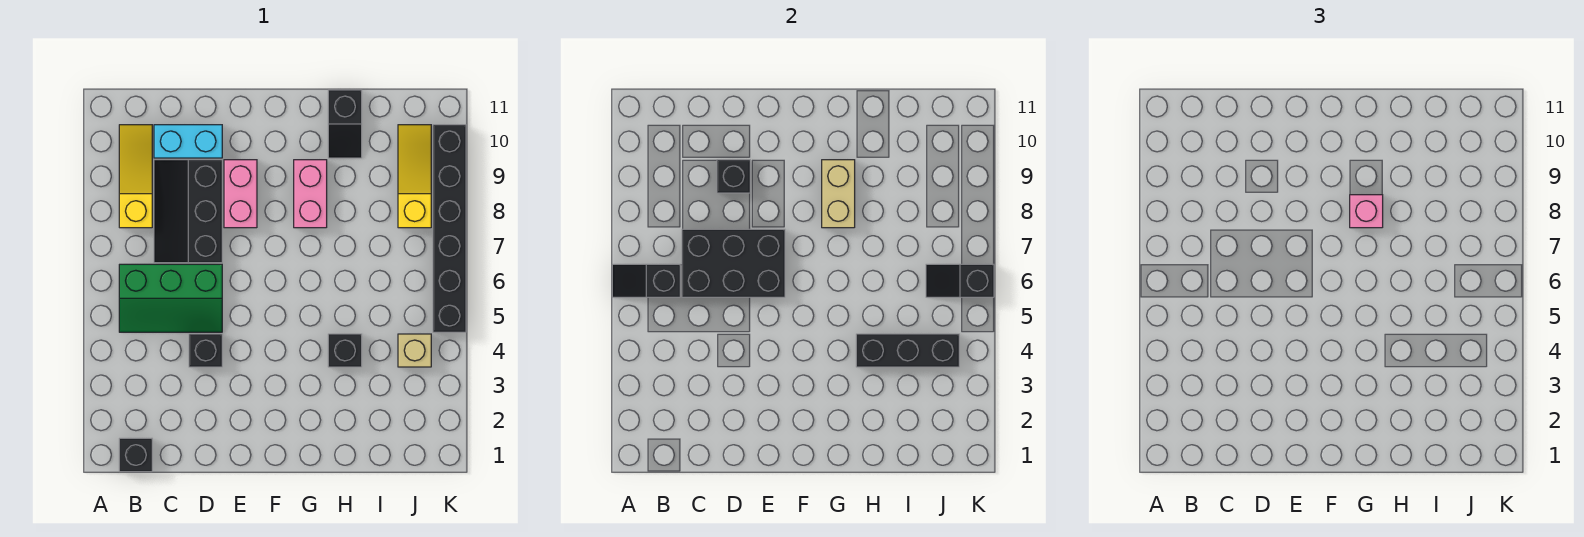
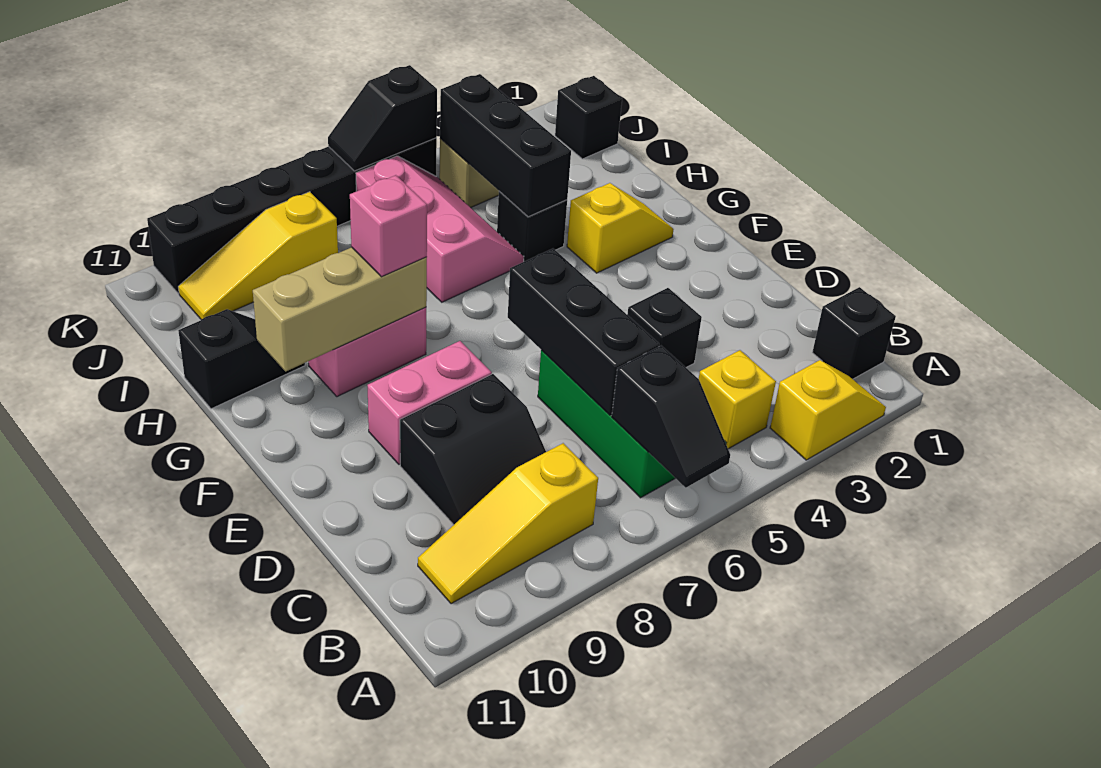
none -> yellow slope A2:A3 level 1 top 3
none -> yellow brick B4 level 1
black brick C6:E7 level 2 -> black brick C6:E6 level 2
black slope C7:D9 level 1 top D -> black slope C8:D9 level 1 top D
cyan brick C10:D10 level 1 -> none
black brick D9 level 2 -> black brick J1 level 1
none -> yellow slope G2:G3 level 1 top 3
tan brick G8:G9 level 2 -> tan brick G8:G10 level 2
none -> pink slope H5:J6 level 1 top 6
black slope J6:K6 level 2 top K -> black slope K5:K6 level 2 top 5

